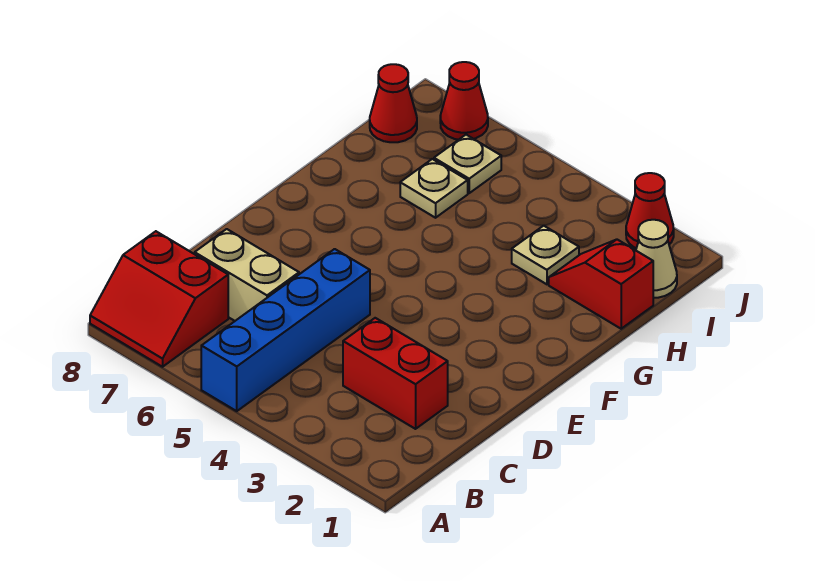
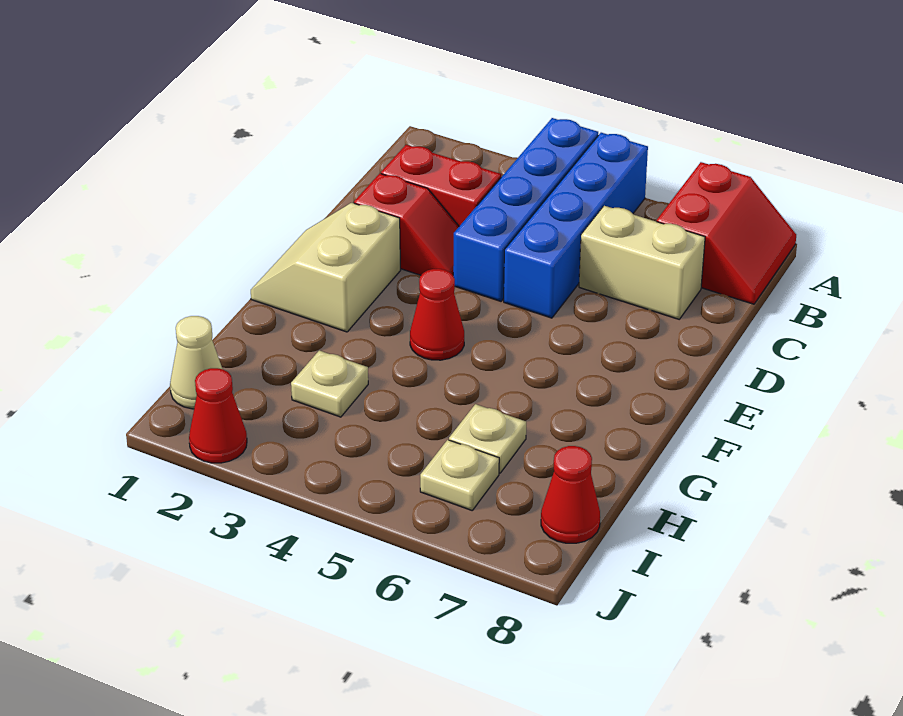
none -> blue brick A4:D4 level 1
red slope A7:B8 level 1 top B -> red slope A7:B8 level 1 top 7
none -> tan slope E1:F2 level 1 top 2
red slope H1:H2 level 1 top 1 -> red slope D2:D3 level 1 top 2
red cone J7 level 1 -> red cone F4 level 1

